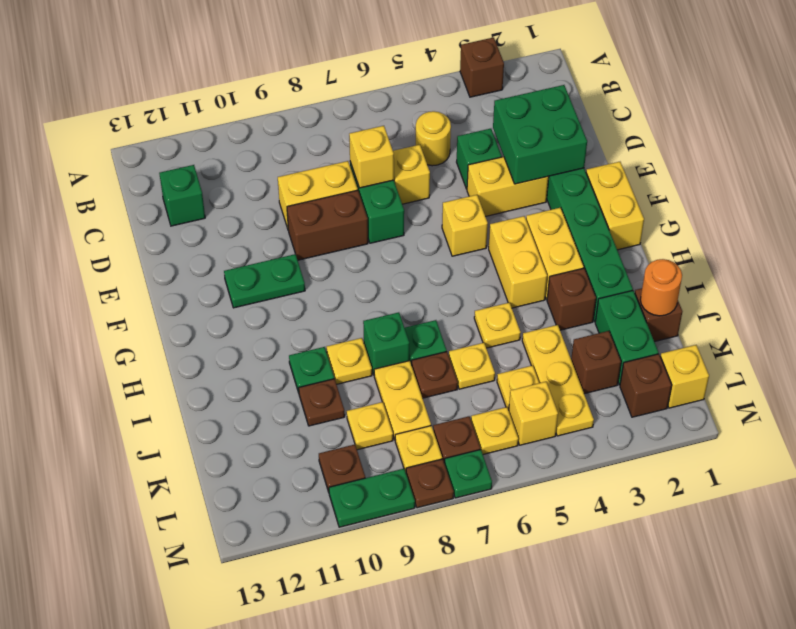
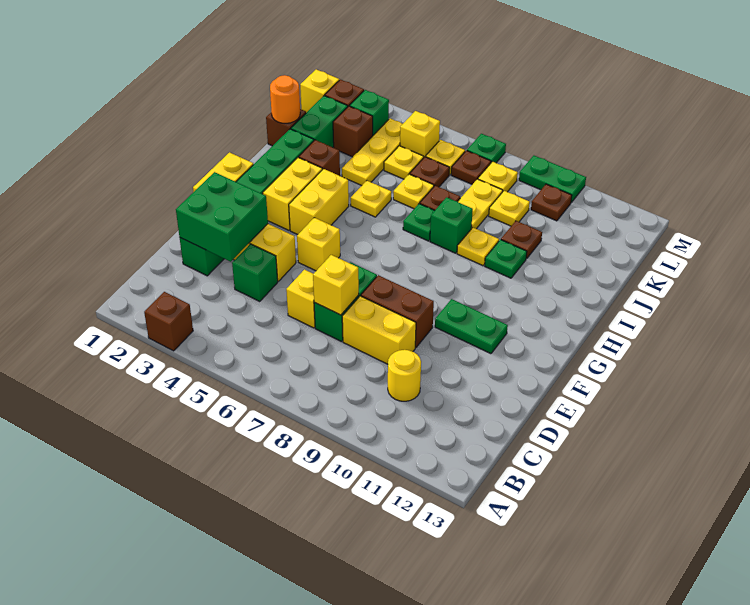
yellow round brick C5 level 1 -> yellow round brick C10 level 1
green brick C12 level 1 -> green brick L3 level 1
brown plate M8 level 1 -> brown plate K6 level 1

